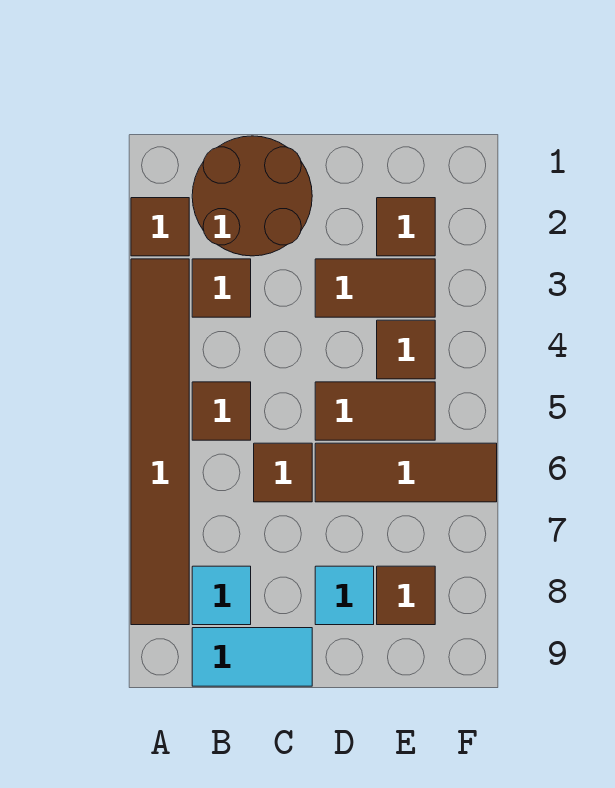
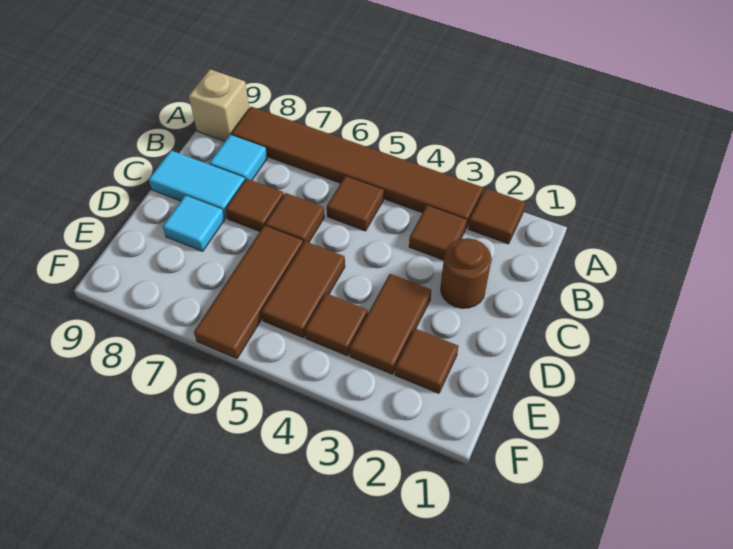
none -> tan brick A9 level 1
brown round brick B1:C2 level 1 -> brown round brick C2 level 1
cyan tile B9:C9 level 1 -> cyan tile C8:C9 level 1
brown tile E8 level 1 -> brown tile C7 level 1

